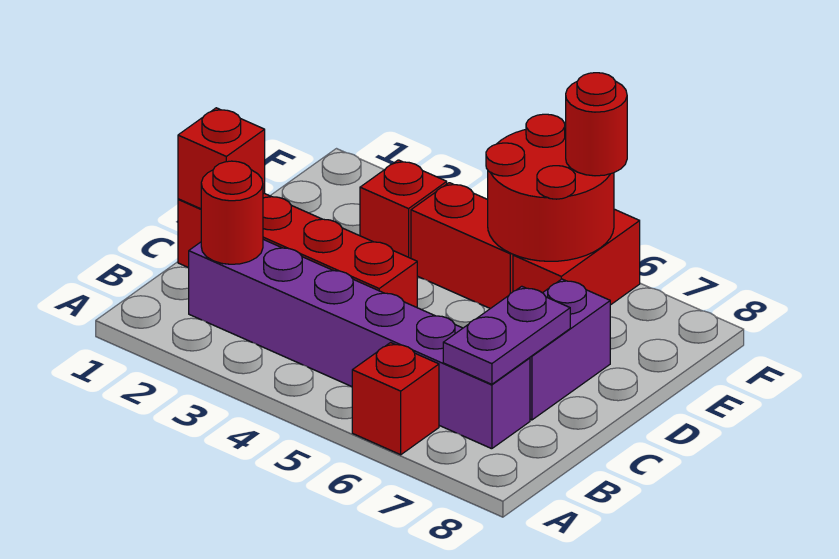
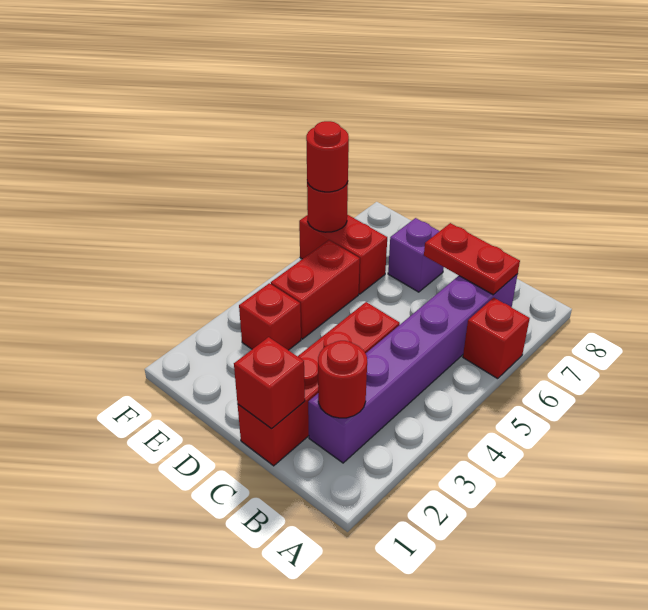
purple plate B7:C7 level 2 -> red plate B7:C7 level 2
purple brick C7:D7 level 1 -> purple brick D7 level 1
red round brick E5:F6 level 2 -> red round brick F6 level 2

